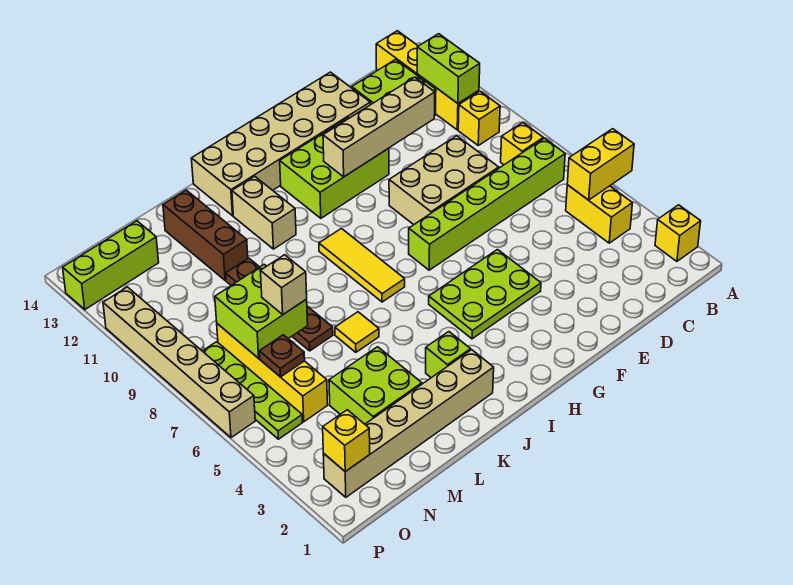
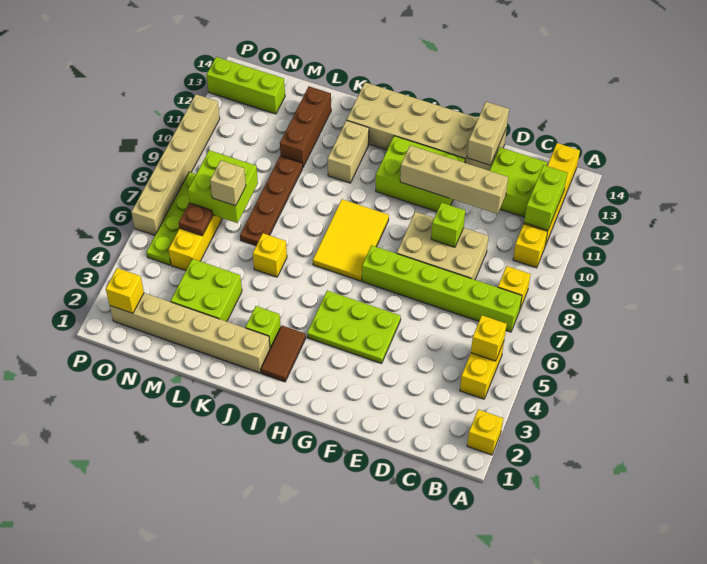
yellow brick A5:B5 level 2 -> yellow brick B5 level 2
none -> lime brick E9 level 2
none -> tan brick E13:E14 level 2
none -> brown tile I2:I3 level 1
yellow tile I7:I9 level 1 -> yellow tile H7:I9 level 1
yellow tile K6 level 1 -> yellow brick K6 level 1

